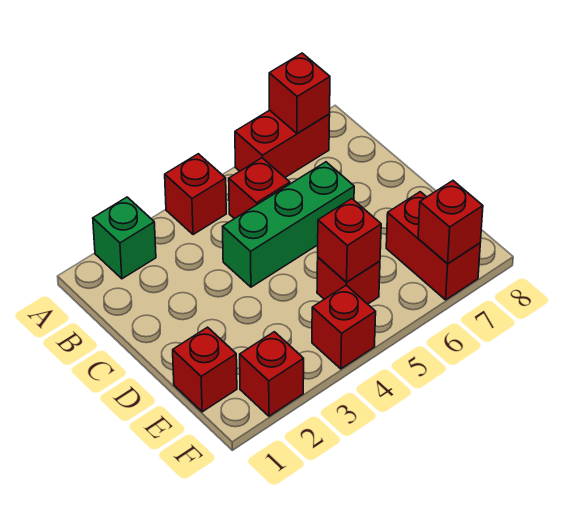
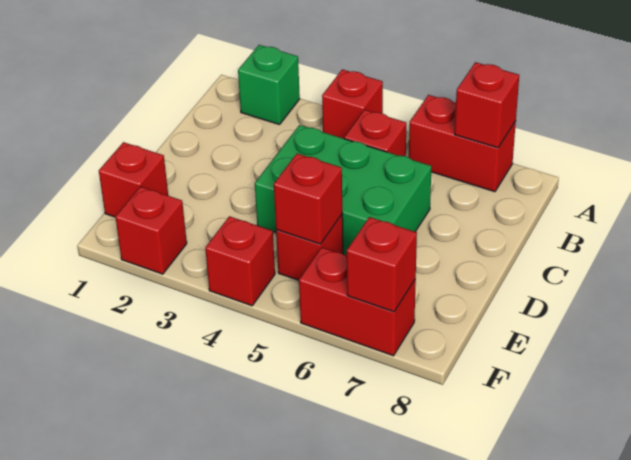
green brick C4:C6 level 1 -> green brick C4:D6 level 1
red brick E7:F7 level 1 -> red brick F6:F7 level 1

